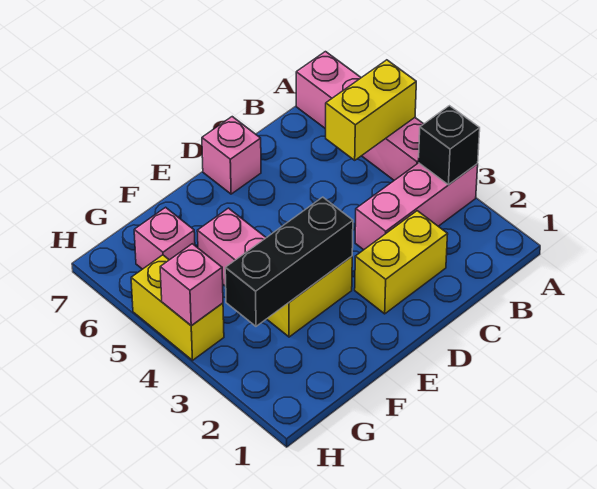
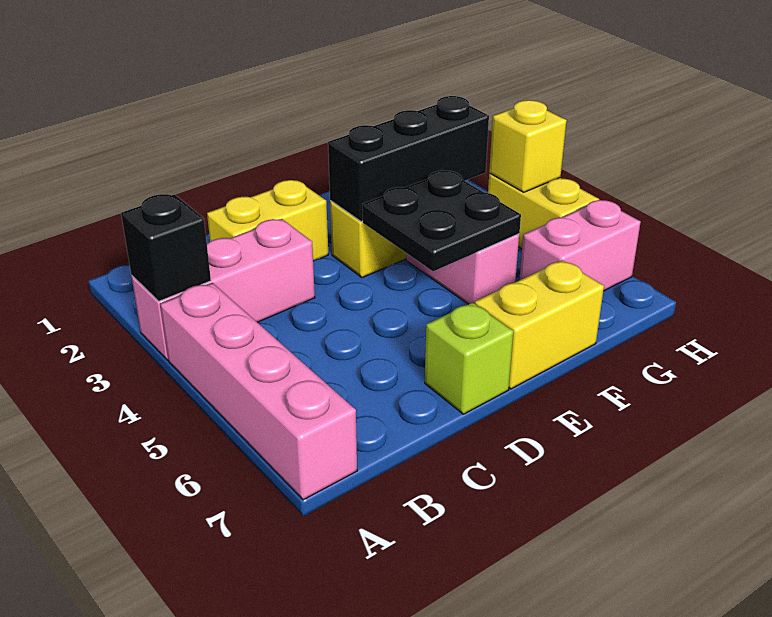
yellow brick A5:B5 level 2 -> yellow brick E7:F7 level 1
pink brick D7 level 1 -> lime brick D7 level 1
none -> black plate E4:F5 level 2
pink brick G6 level 1 -> pink brick G6:H6 level 1
pink brick H4 level 2 -> yellow brick H4 level 2

